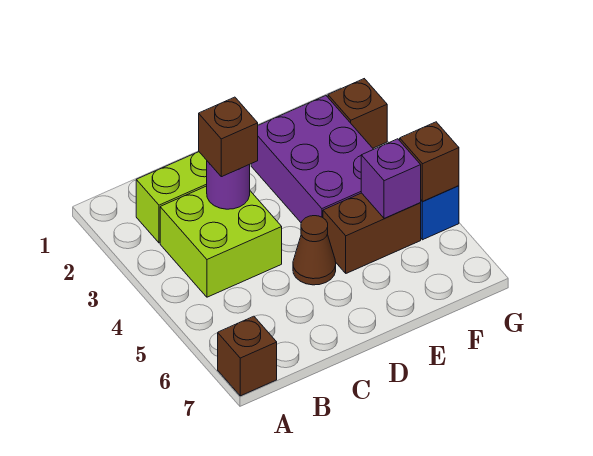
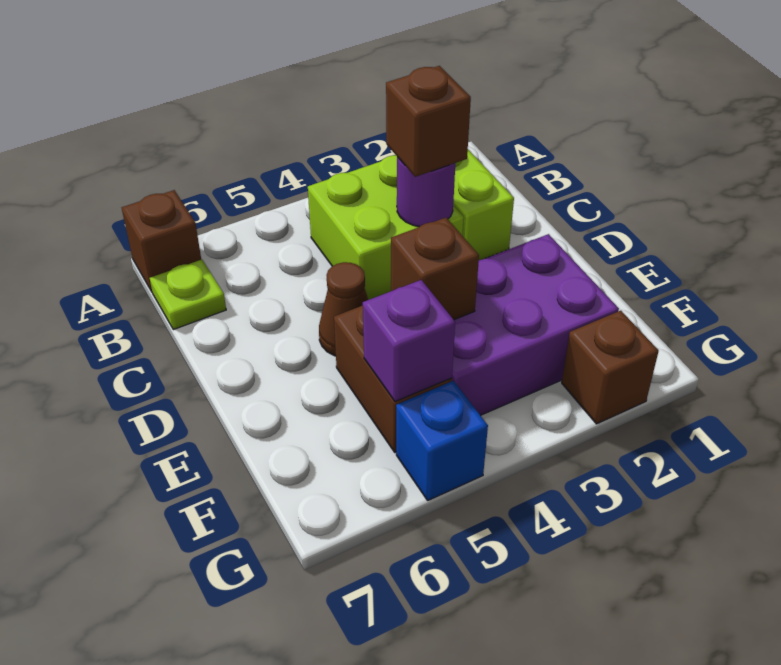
none -> lime plate B7 level 1
brown brick G5 level 2 -> brown brick E4 level 2

